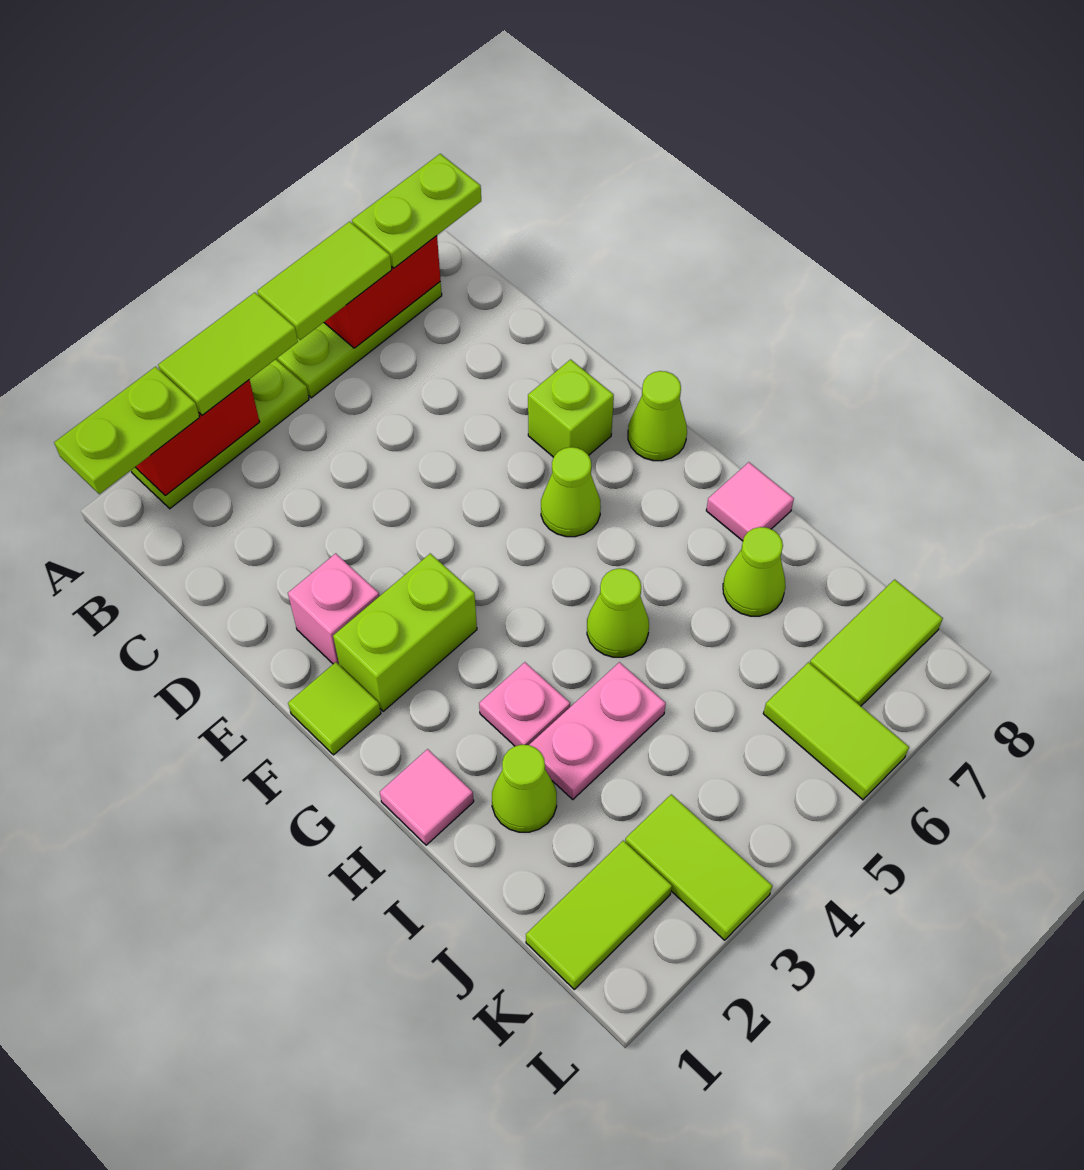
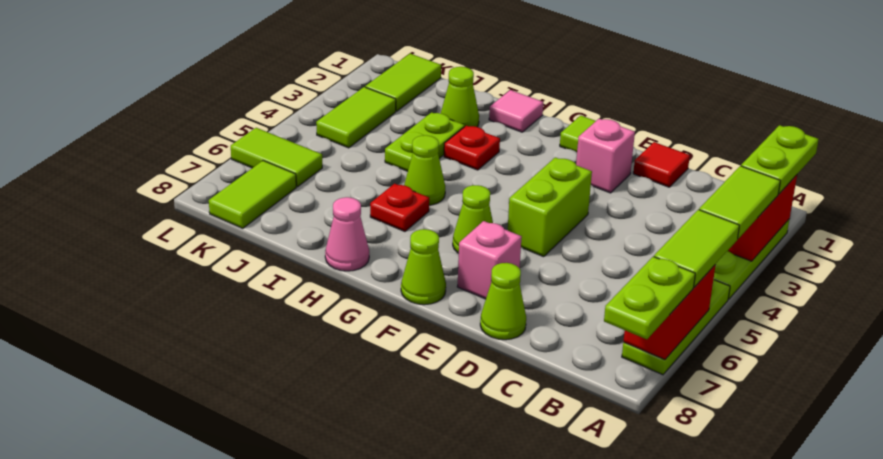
none -> red tile D1 level 1
lime brick E7 level 1 -> pink brick E7 level 1
lime brick F2:F3 level 1 -> lime brick E4:E5 level 1
pink plate H3 level 1 -> red plate H3 level 1
none -> red plate H6 level 1
pink tile H8 level 1 -> pink cone H8 level 1
pink plate I3:I4 level 1 -> lime plate I3:I4 level 1
lime cone I7 level 1 -> lime cone D8 level 1
lime tile K3:L3 level 1 -> lime tile K3:K4 level 1

